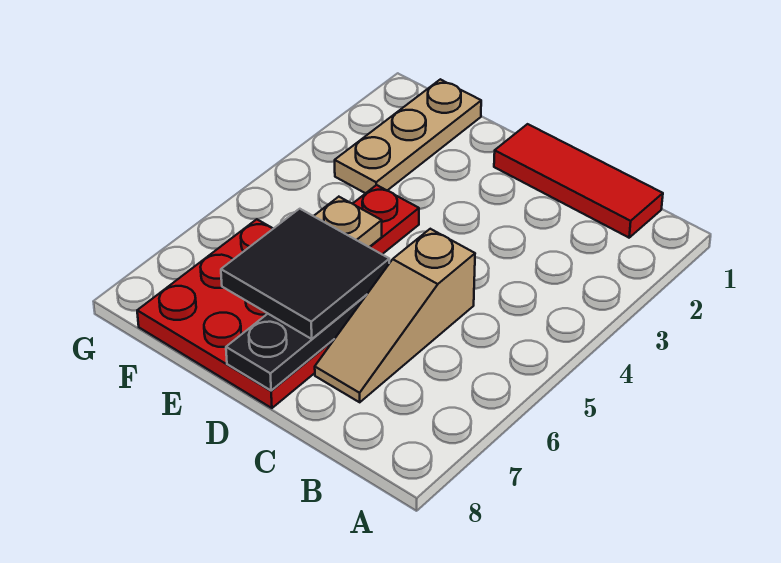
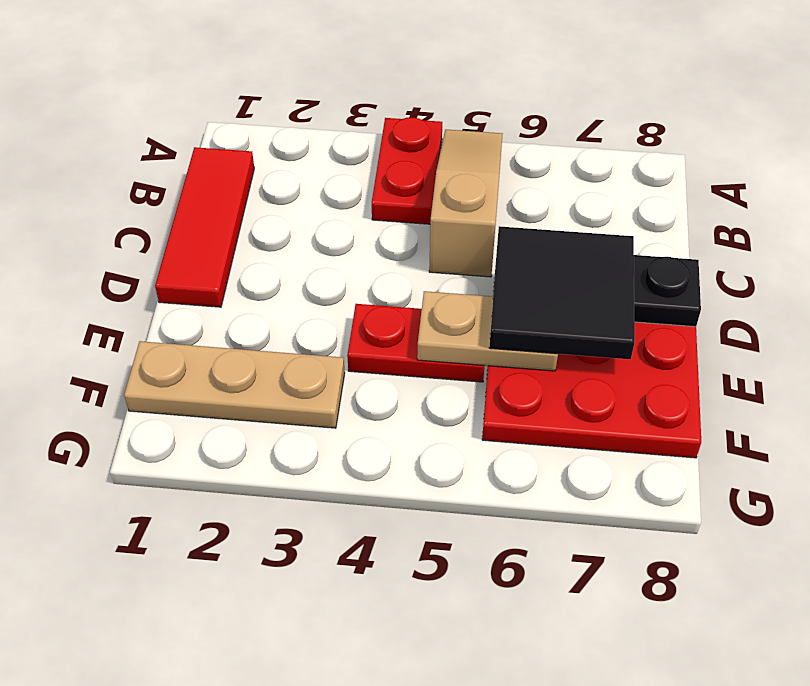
none -> red plate A4:B4 level 1
tan slope C5:C7 level 1 top 5 -> tan slope A5:C5 level 1 top C

